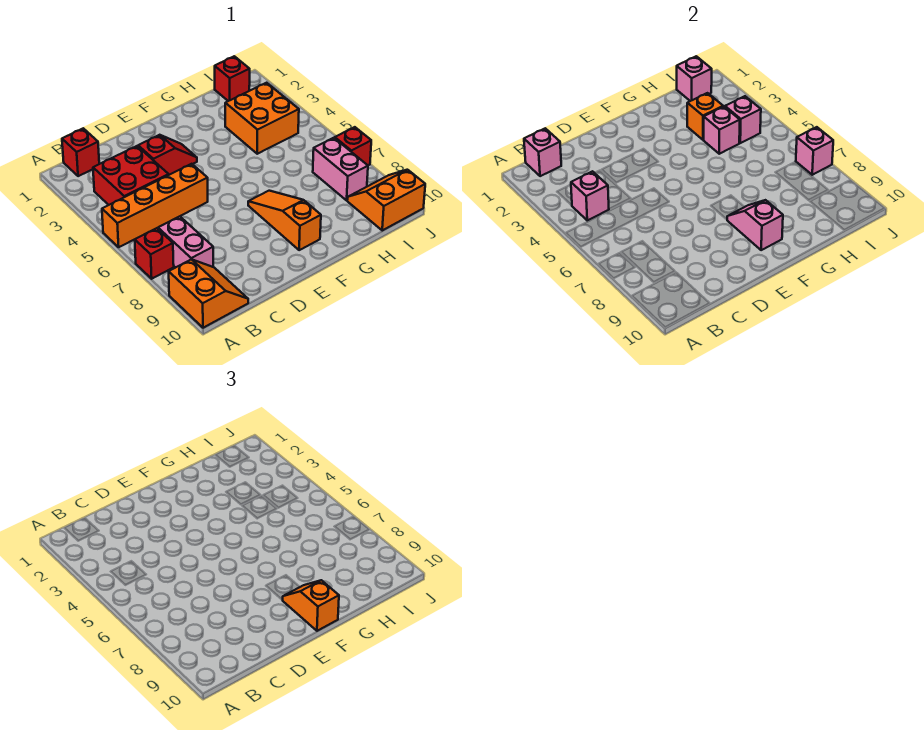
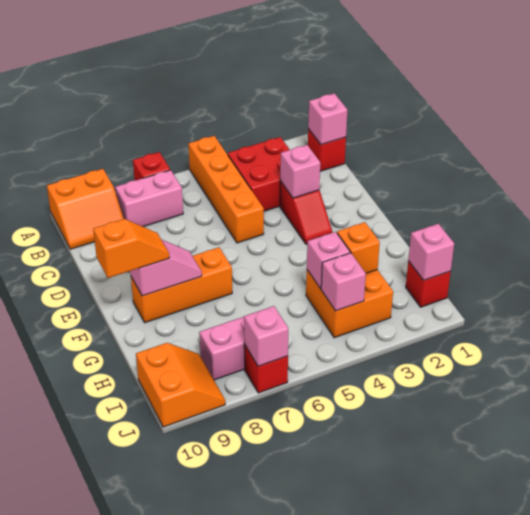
pink brick B4 level 2 -> pink brick D3 level 2
orange slope F7:F9 level 1 top 9 -> orange brick F7:F9 level 1

